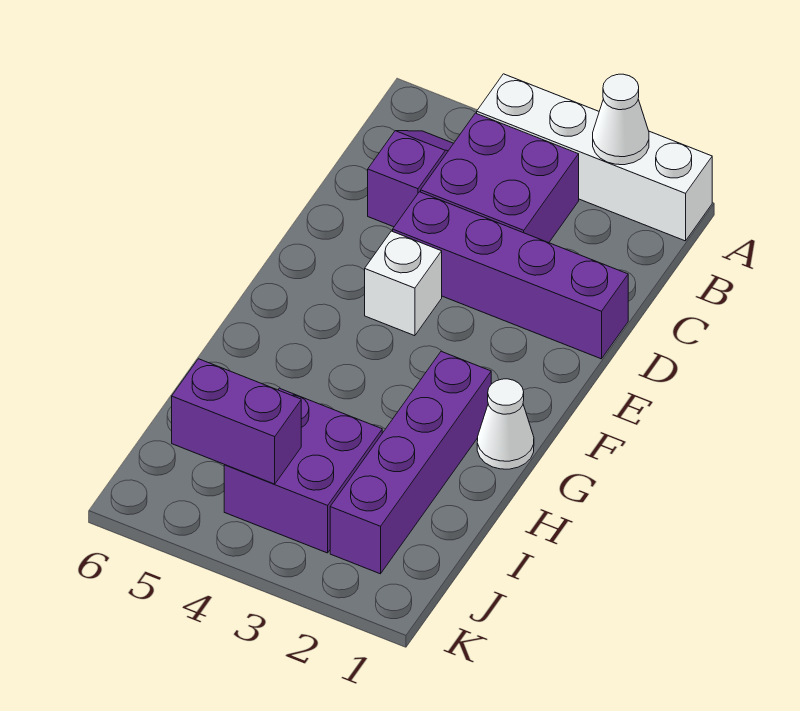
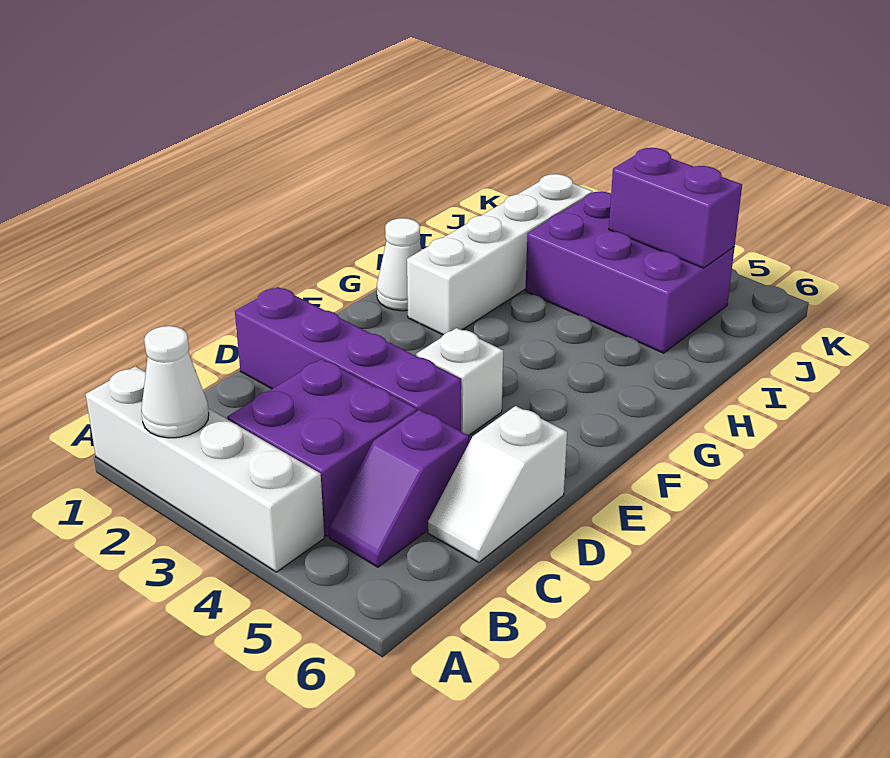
none -> white slope C6:D6 level 1 top D
purple brick G2:J2 level 1 -> white brick G2:J2 level 1
purple brick I3:J4 level 1 -> purple brick I3:J5 level 1

